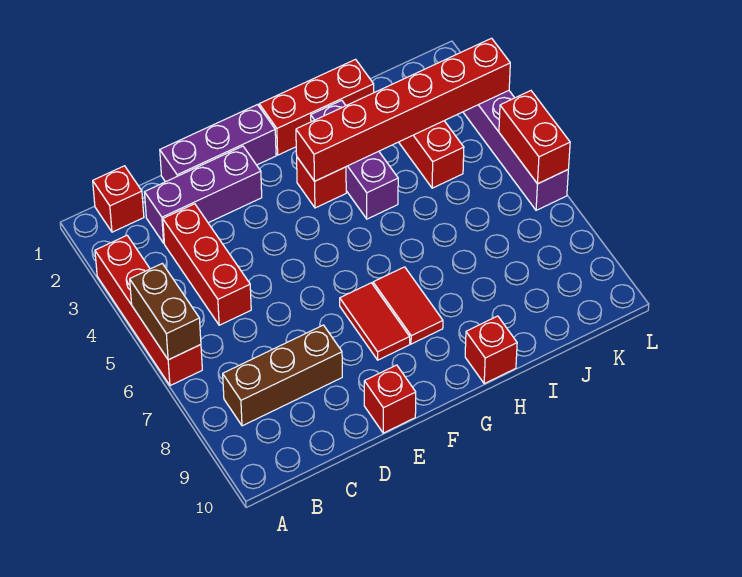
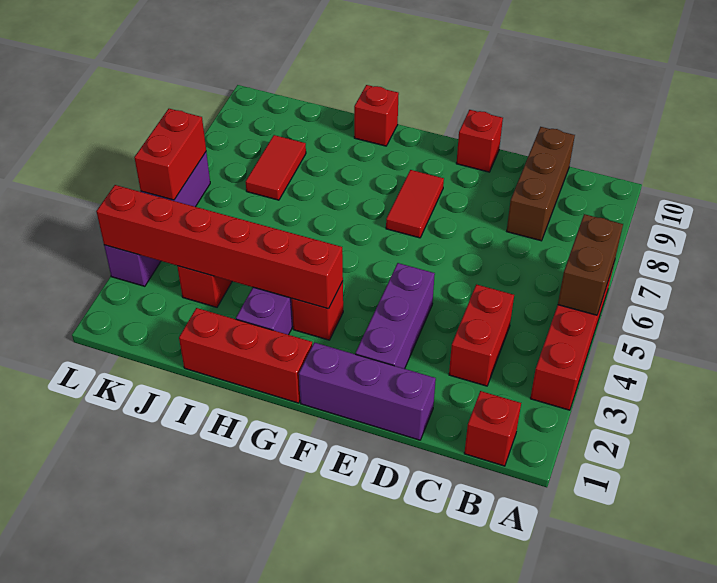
brown brick B8:D8 level 1 -> brown brick C8:C10 level 1
purple brick C2:E2 level 1 -> purple brick E2:E4 level 1
red brick C3:C5 level 1 -> red brick C3:C4 level 1
red tile G7:G8 level 1 -> red tile J7:J8 level 1

